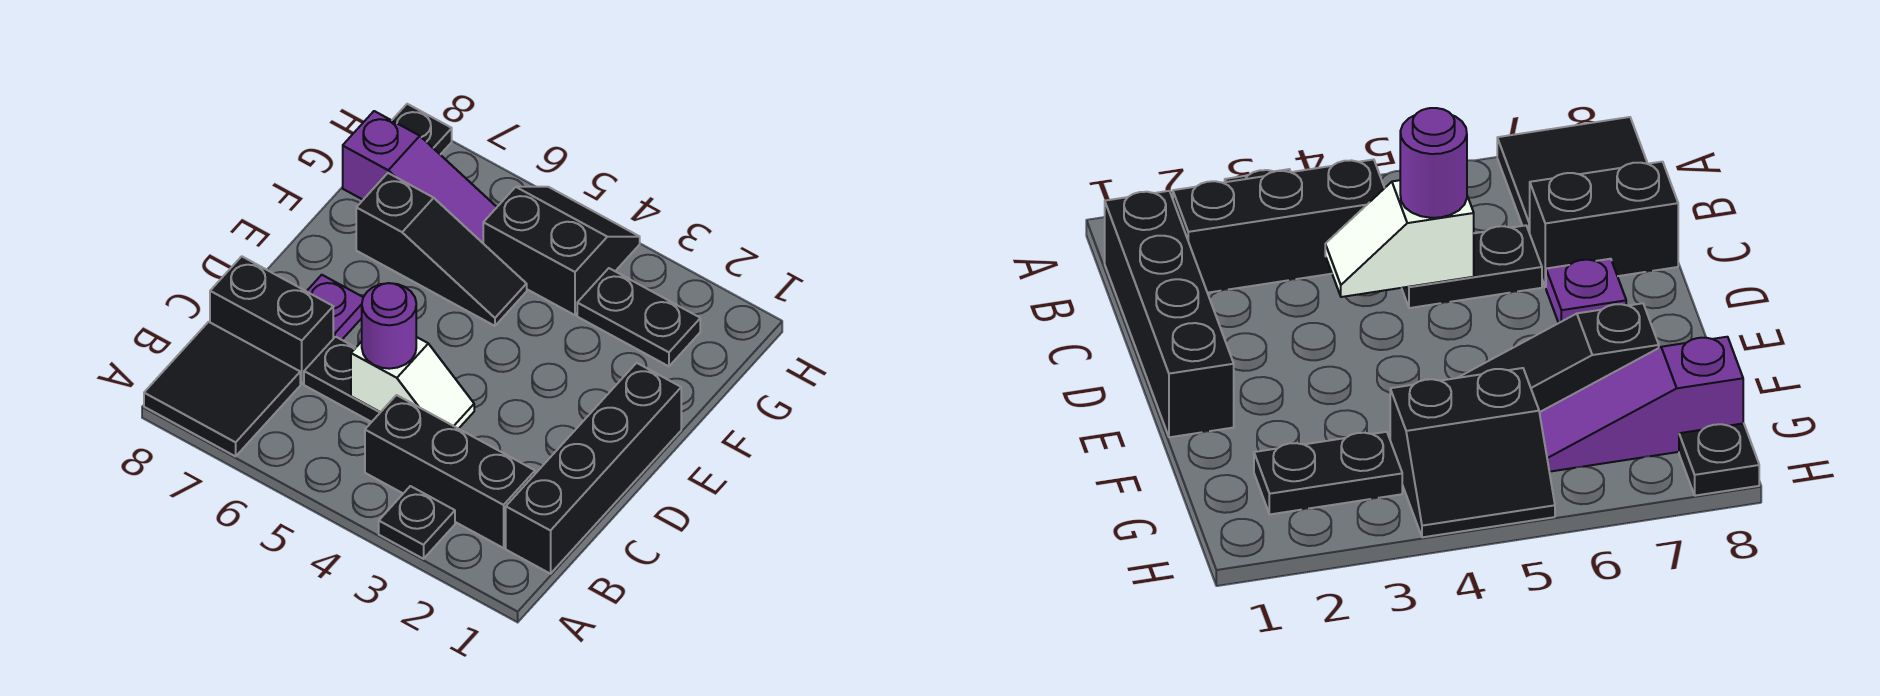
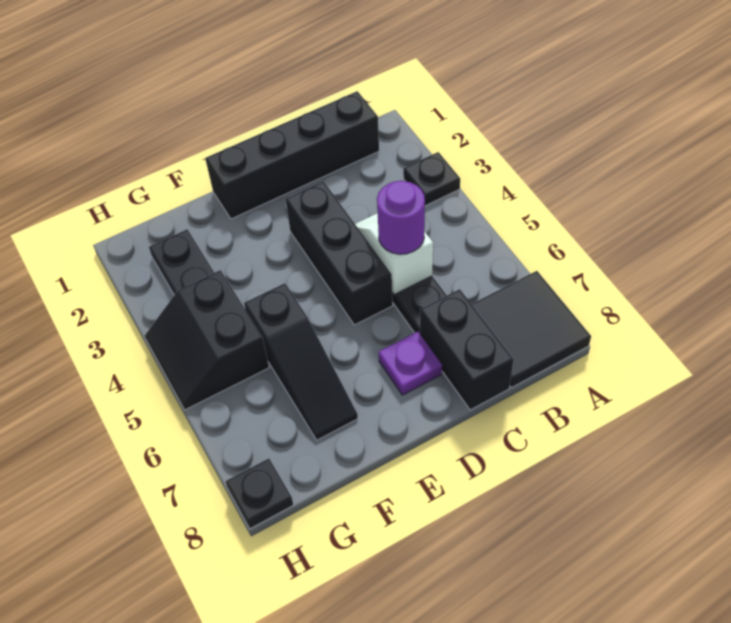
black brick B2:B4 level 1 -> black brick D3:D5 level 1
black slope F5:F7 level 1 top 7 -> black slope F5:F7 level 1 top 5
purple slope G6:G8 level 1 top 8 -> none

